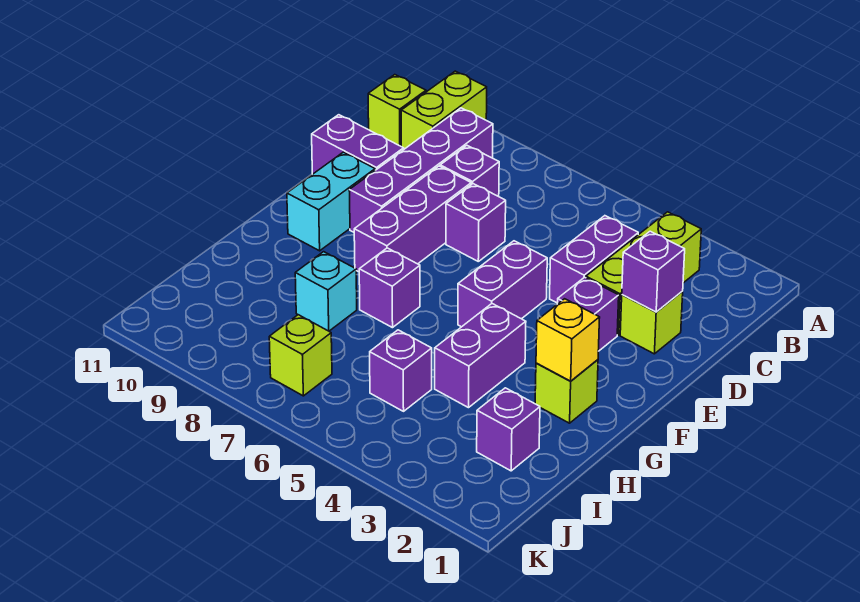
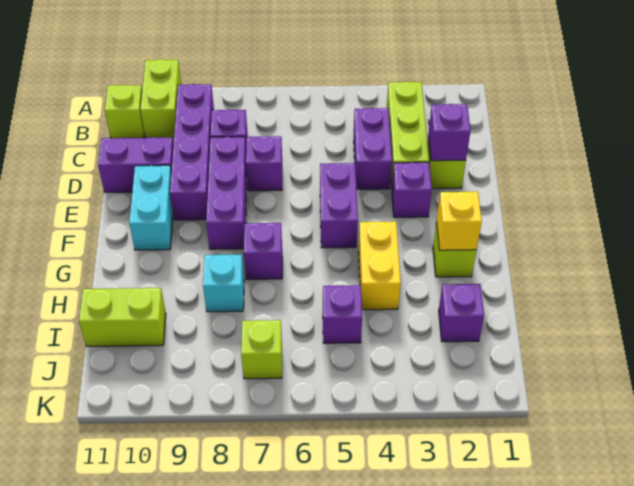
purple brick G4:H4 level 1 -> yellow brick G4:H4 level 1
none -> lime brick I10:I11 level 1

